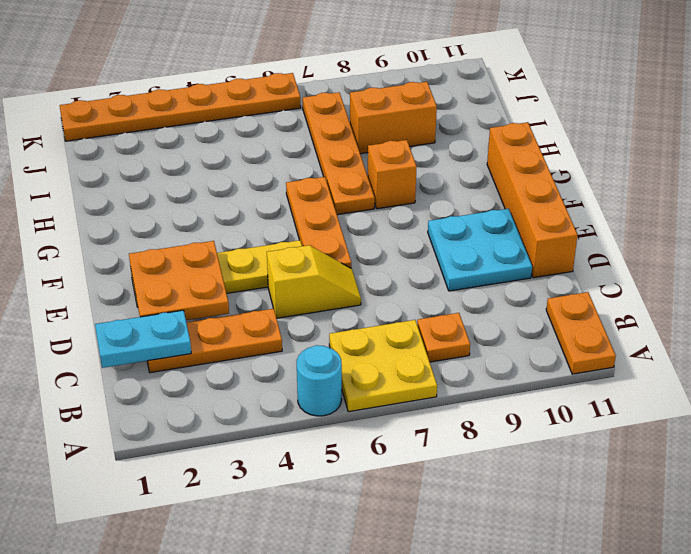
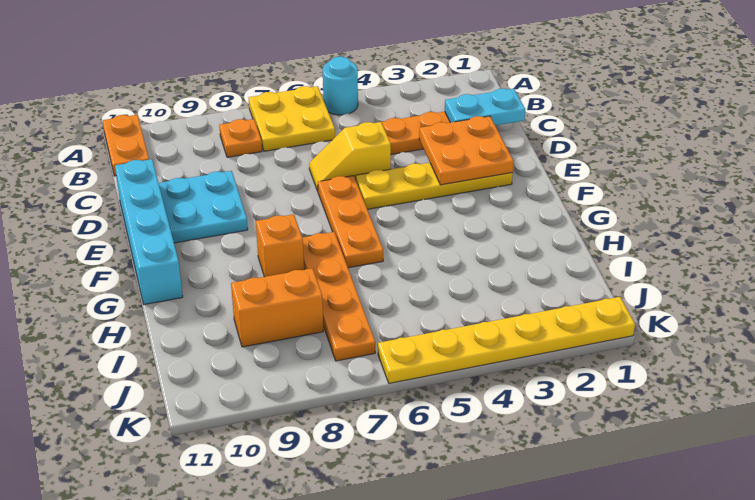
orange brick D11:G11 level 1 -> cyan brick D11:G11 level 1
orange plate K1:K6 level 1 -> yellow plate K1:K6 level 1

